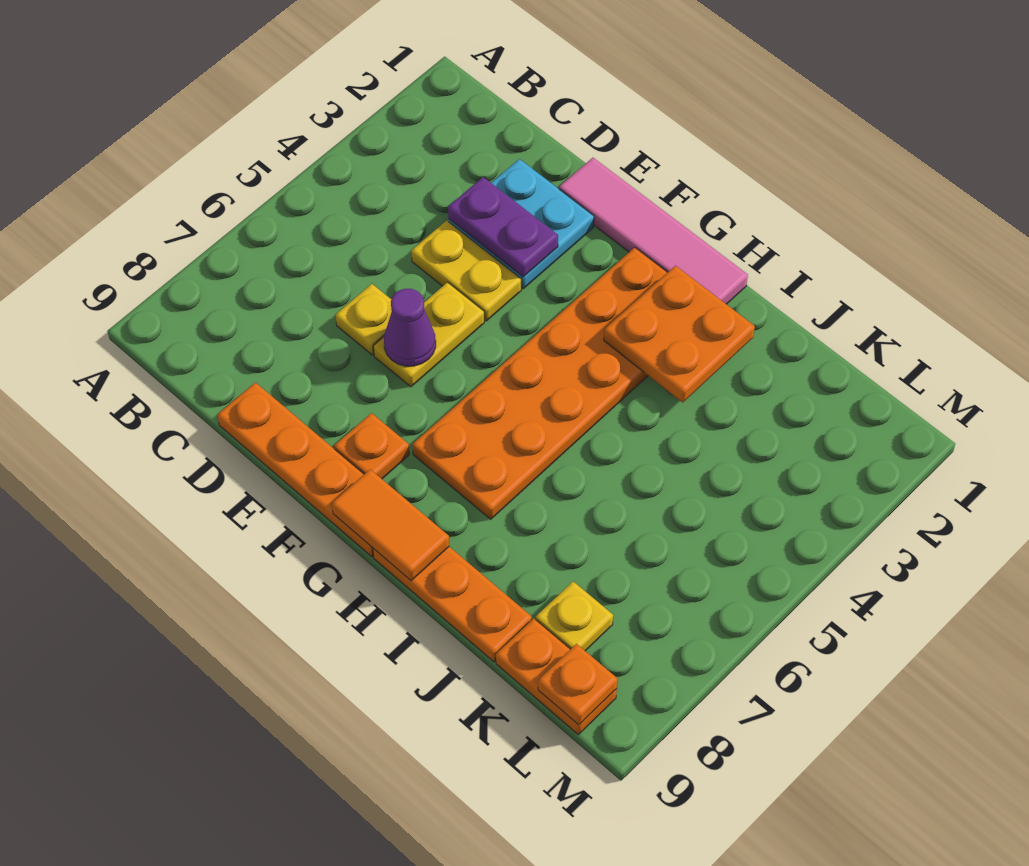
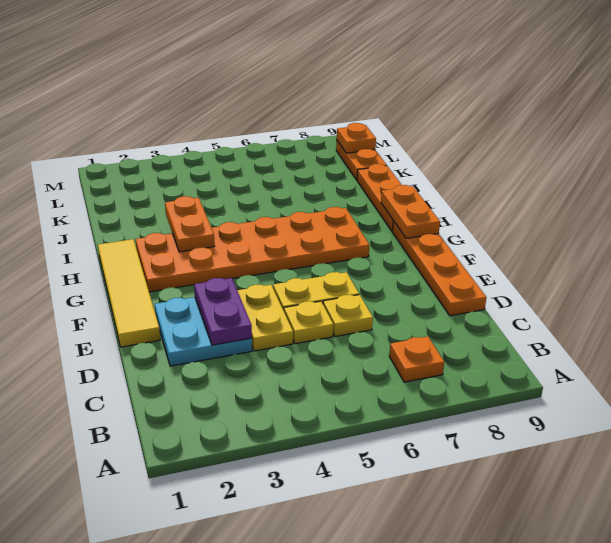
pink tile E1:H1 level 1 -> yellow tile E1:H1 level 1
purple cone E6 level 2 -> none
orange plate F8 level 1 -> orange plate B7 level 1
orange tile G9:H9 level 2 -> orange plate G9:H9 level 2
orange plate H2:I3 level 2 -> orange plate H3:I3 level 2
yellow plate K8 level 1 -> yellow plate D5 level 1

